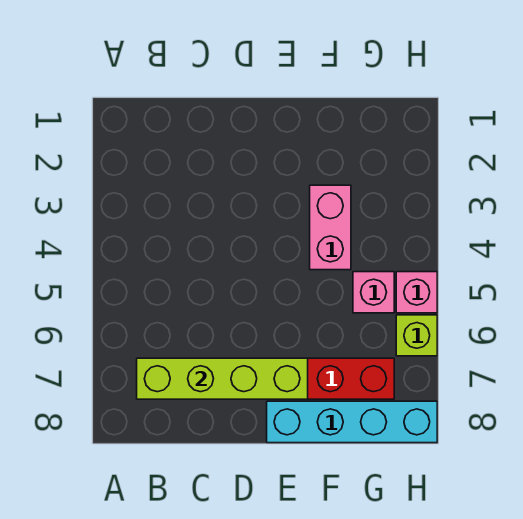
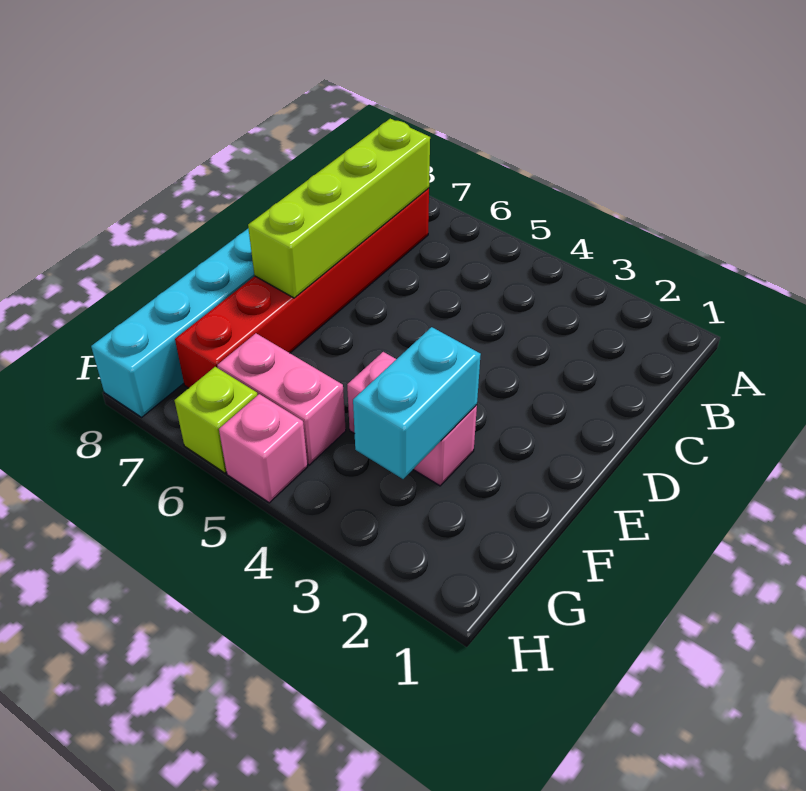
none -> cyan brick F3:G3 level 2
pink brick G5 level 1 -> pink brick G5:G6 level 1

